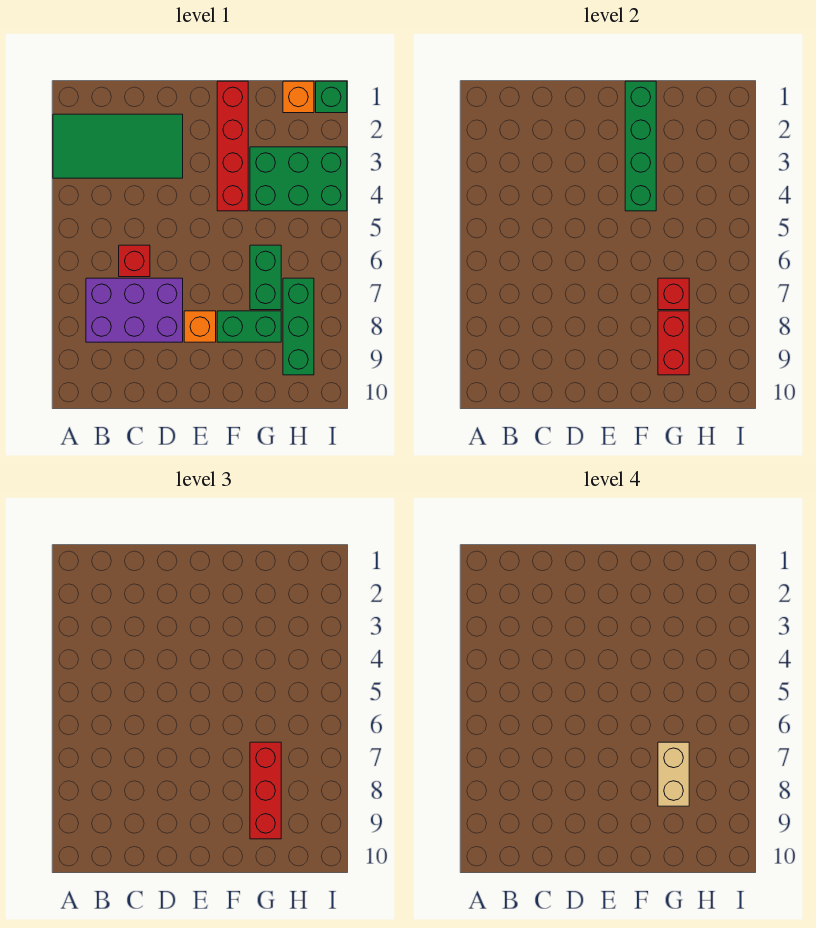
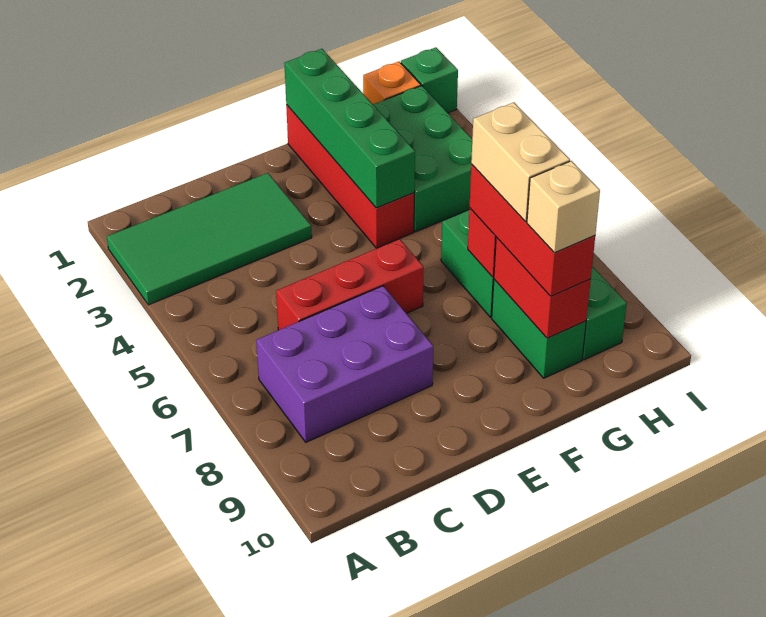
red brick C6 level 1 -> red brick C6:E6 level 1
orange brick E8 level 1 -> none
green brick F8:G8 level 1 -> green brick G8:G9 level 1
green brick G3:I4 level 1 -> green brick G2:H4 level 1
none -> tan brick G9 level 4

